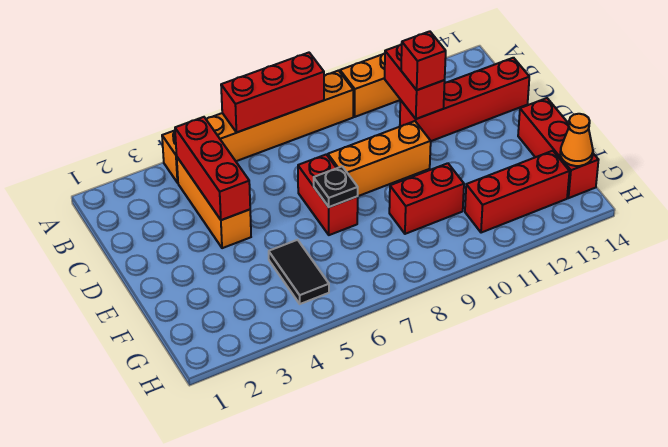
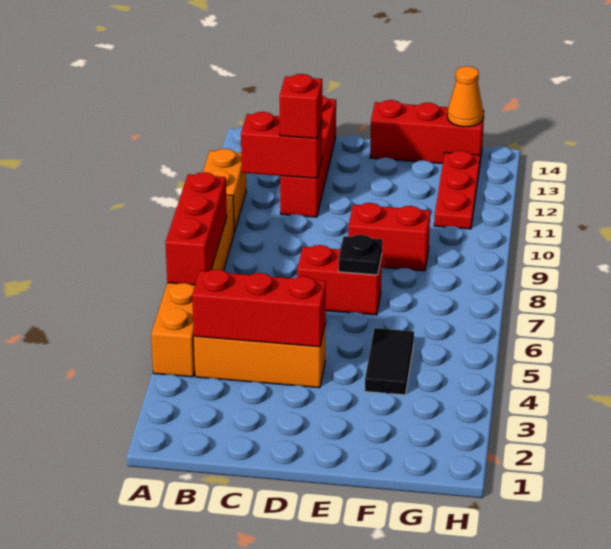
orange brick D8:D10 level 1 -> none
black tile F5:G5 level 1 -> black tile F4:F5 level 1
red brick F9:F10 level 1 -> red brick E9:F9 level 1
red brick G11:G13 level 1 -> red plate G11:G13 level 1

